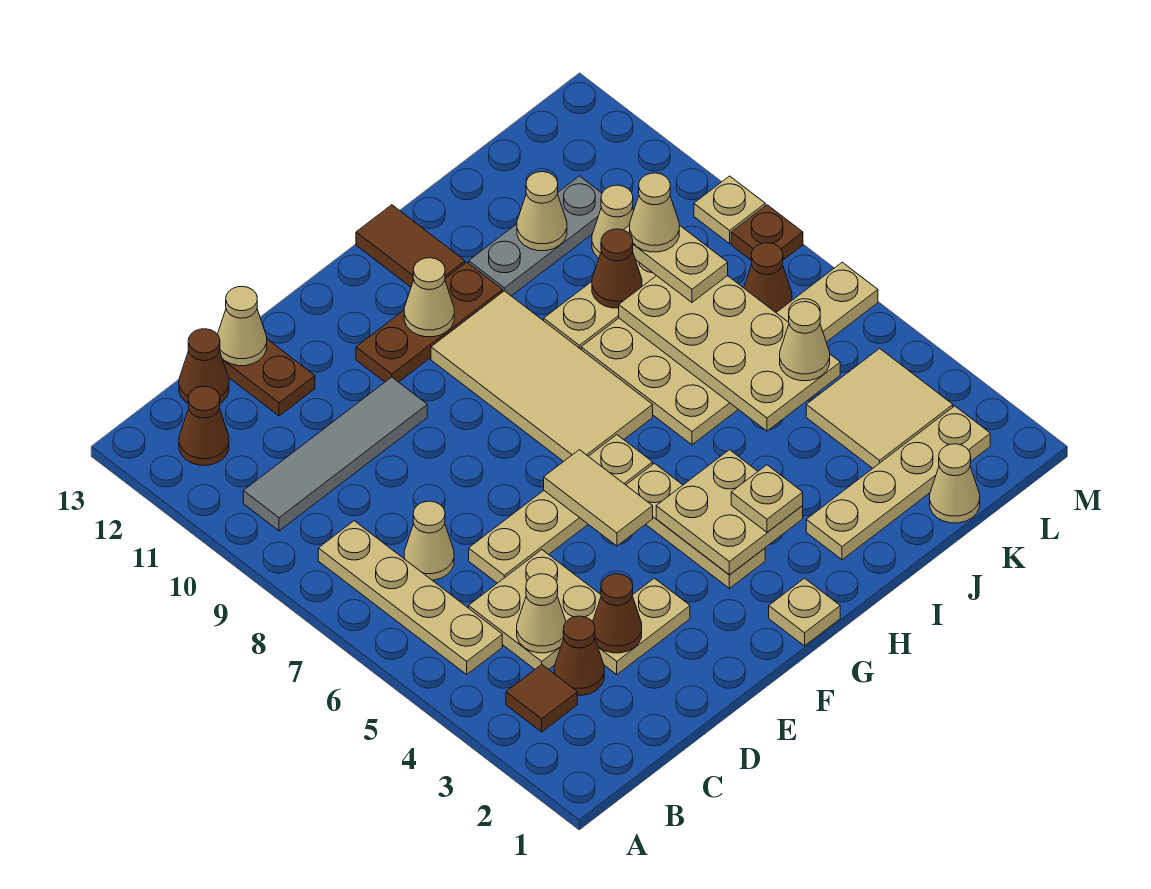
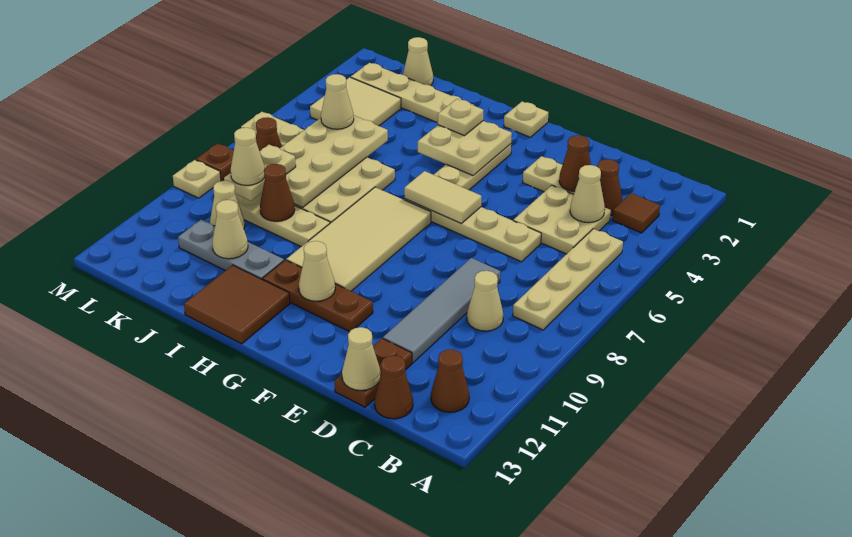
grey tile B10:E10 level 1 -> grey tile D8:D11 level 1
tan cone C7 level 1 -> tan cone C9 level 1
tan tile F5:F6 level 2 -> tan tile F6:G6 level 2
brown tile H12:H13 level 1 -> brown tile H12:I13 level 1

